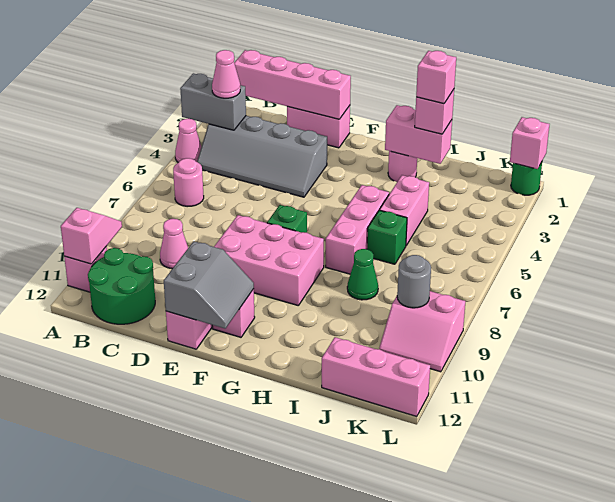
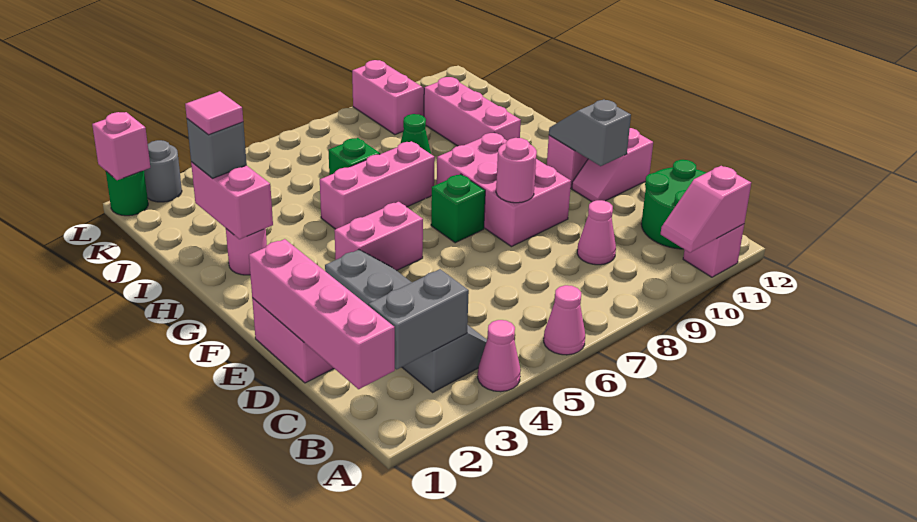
grey brick A3:B3 level 2 -> grey brick B2:B3 level 2
pink cone B3 level 3 -> pink cone A6 level 1
pink round brick B6 level 1 -> pink round brick E8 level 2
grey slope E11:F12 level 2 top E -> grey slope E11:F11 level 2 top E
pink brick I2 level 3 -> grey brick I2 level 3
pink brick I2 level 4 -> pink tile I2 level 4
pink brick I4:I5 level 1 -> pink brick F4:F5 level 1
pink brick J12:L12 level 1 -> pink brick H10:J10 level 1
grey round brick K9 level 2 -> grey round brick L2 level 1

